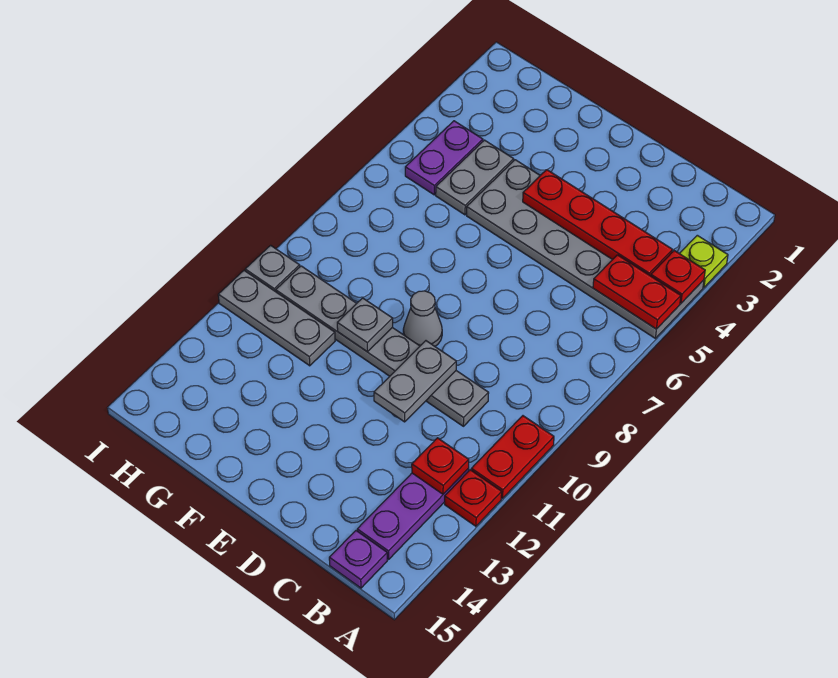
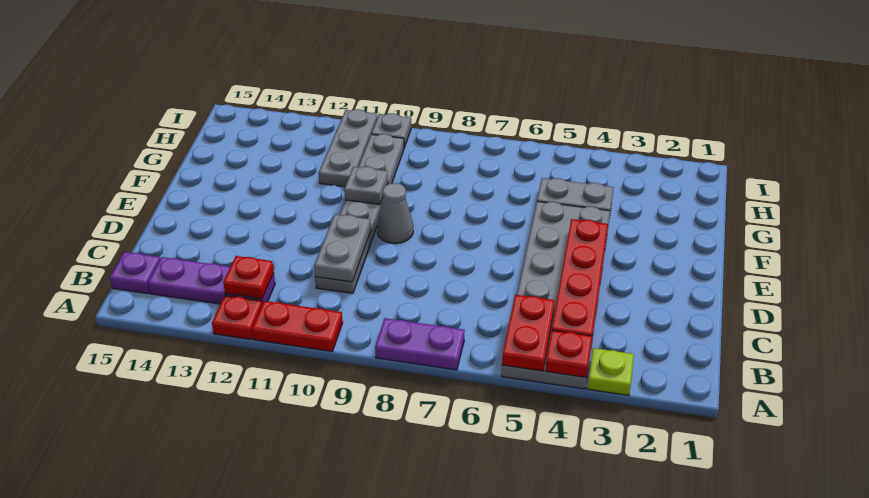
grey plate D10:D11 level 2 -> grey plate C10:D10 level 2
purple plate H4:H5 level 1 -> purple plate A7:A8 level 1

